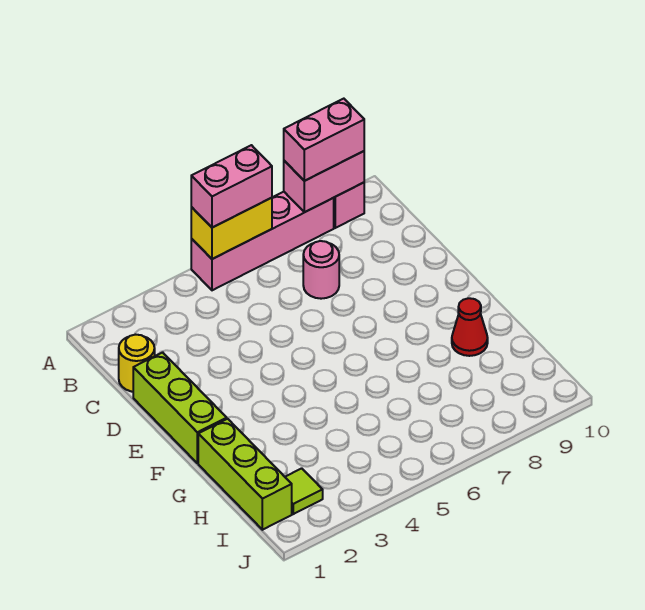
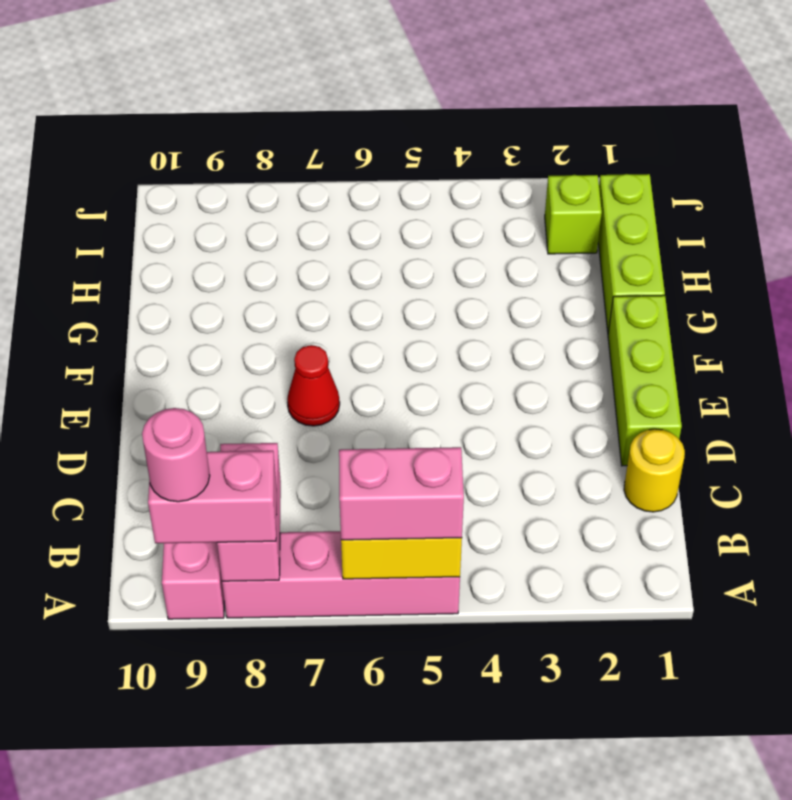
pink brick A8:A9 level 2 -> pink brick A8:B8 level 2
pink round brick C7 level 1 -> pink round brick A9 level 4
red cone G9 level 1 -> red cone E7 level 1
lime tile I2 level 1 -> lime brick I2 level 1

